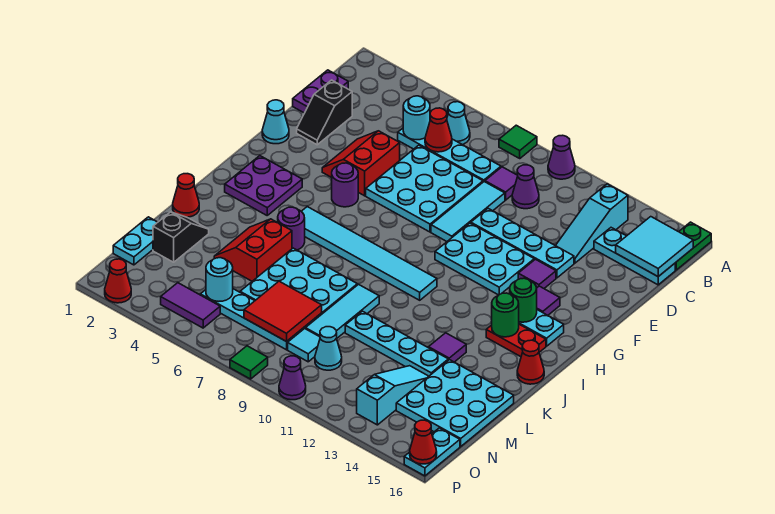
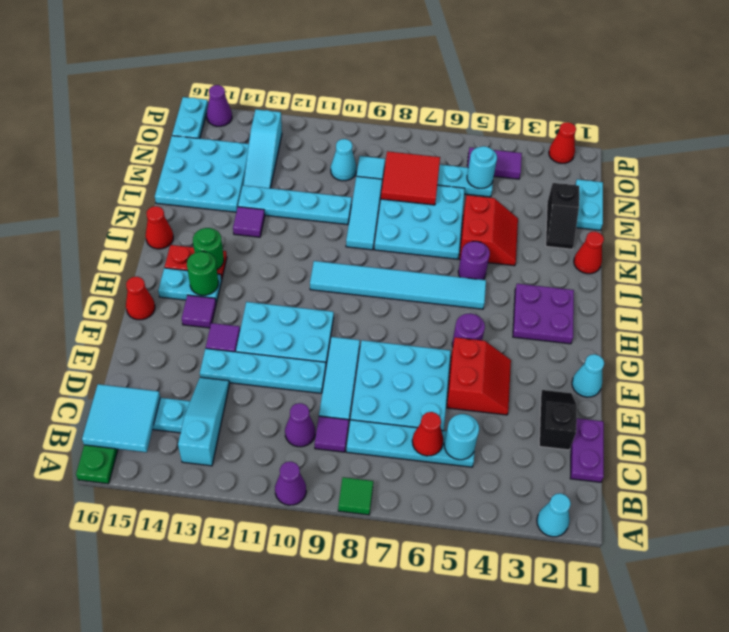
cyan cone B6 level 1 -> cyan cone A2 level 1
green tile P8 level 1 -> none
purple cone P10 level 1 -> purple cone P15 level 1
red cone P16 level 2 -> red cone G16 level 1

